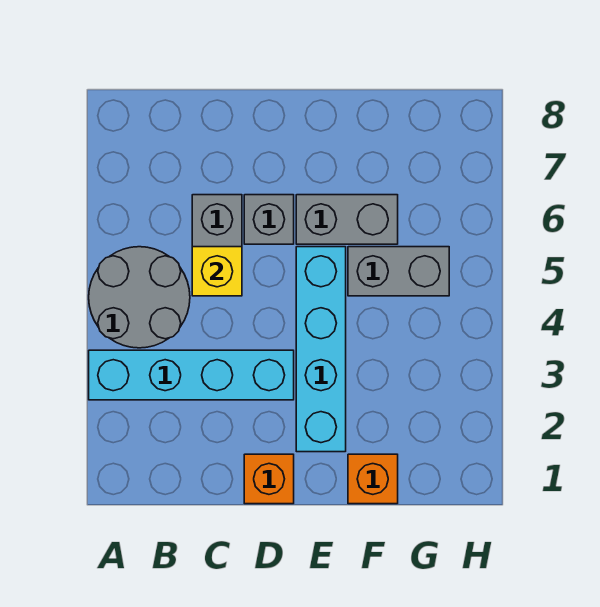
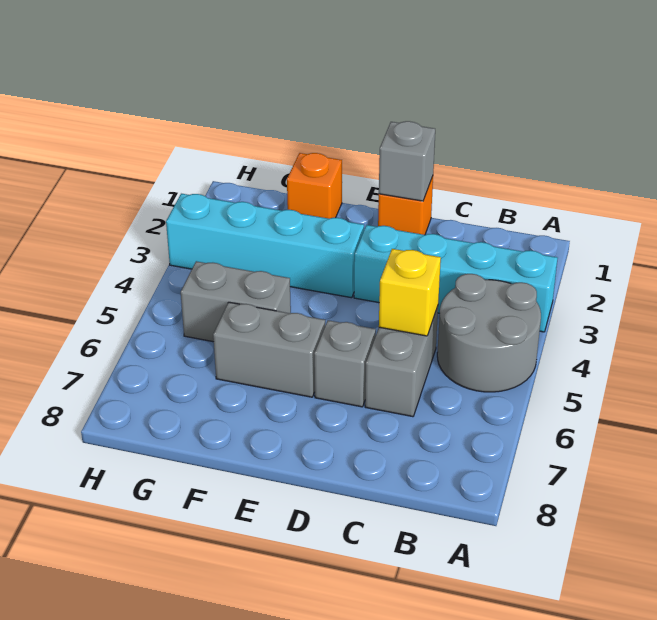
none -> grey brick D1 level 2
cyan brick E2:E5 level 1 -> cyan brick E3:H3 level 1

